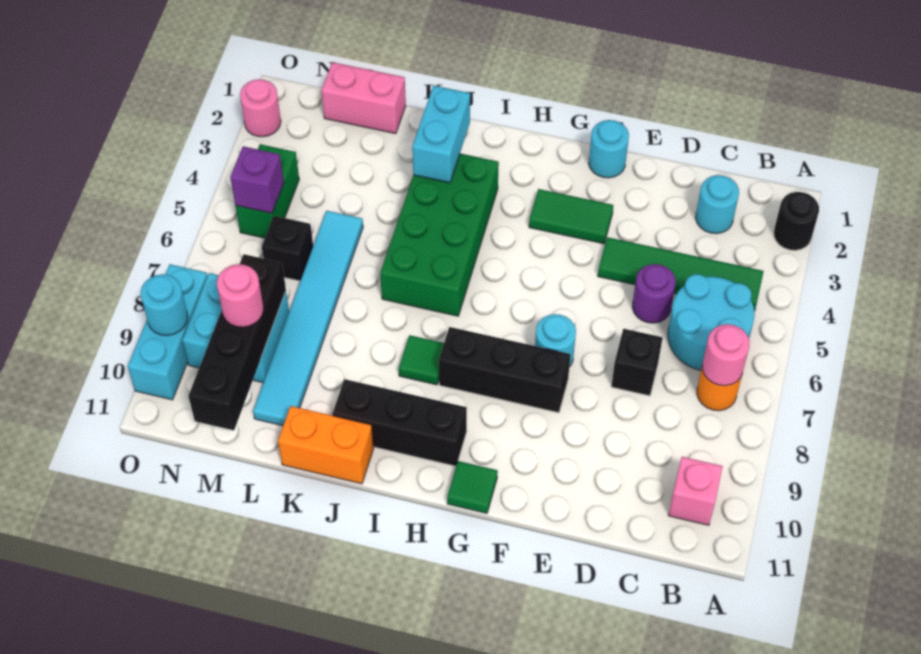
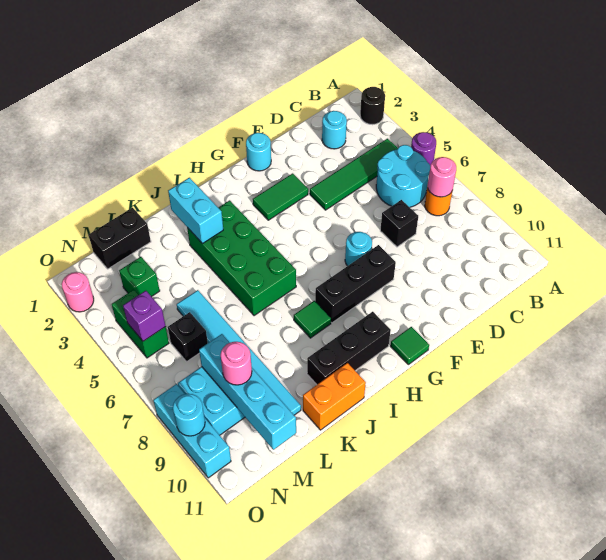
pink brick B10 level 1 -> none
purple round brick D5 level 1 -> purple round brick A5 level 1
pink brick L1:M1 level 1 -> black brick L1:M1 level 1
none -> green brick M3 level 1
black brick M8:M11 level 2 -> cyan brick M8:M11 level 2

